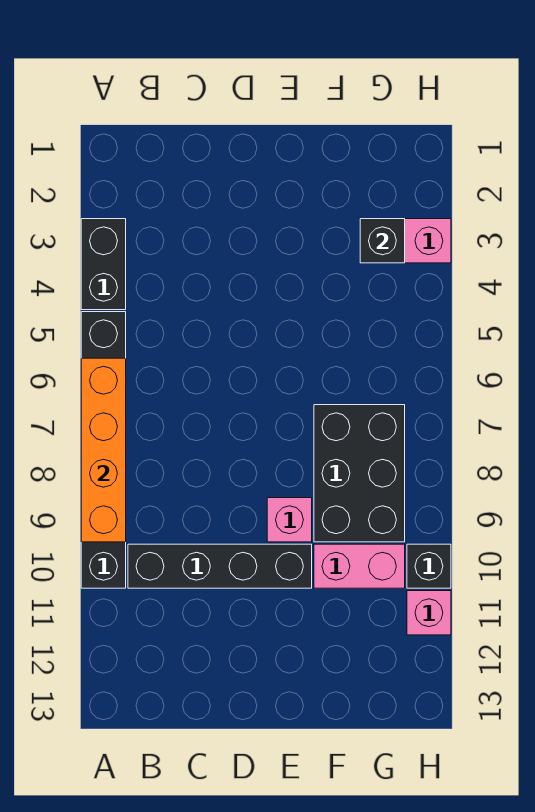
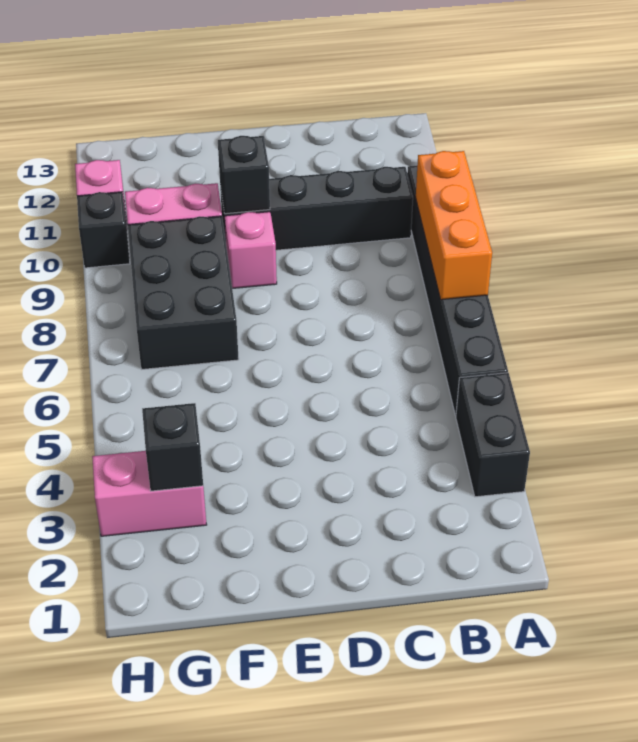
orange brick A6:A9 level 2 -> orange brick A7:A9 level 2
none -> black brick E10 level 2

